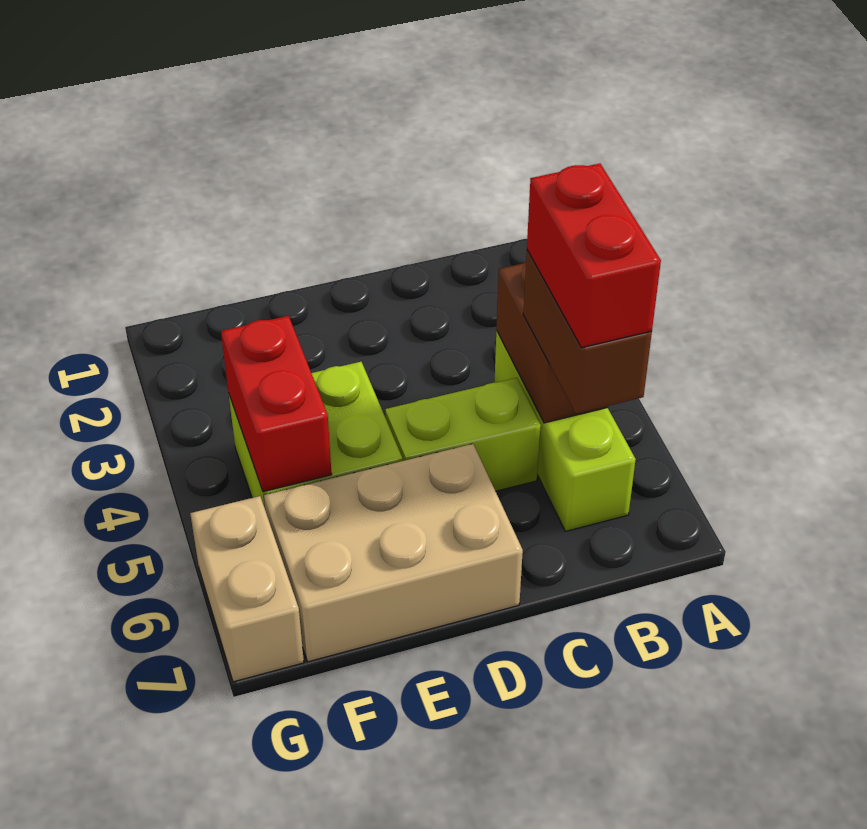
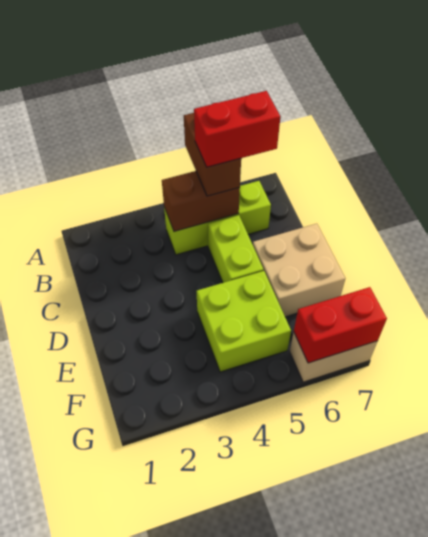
brown brick B5:B6 level 3 -> brown brick A5:B5 level 3
tan brick D6:F7 level 1 -> tan brick D6:E7 level 1
red brick F4:F5 level 2 -> red brick G6:G7 level 2

